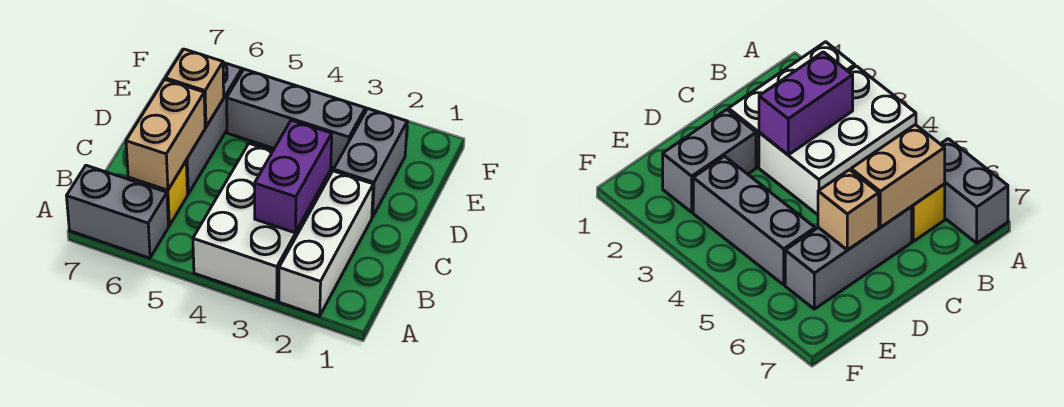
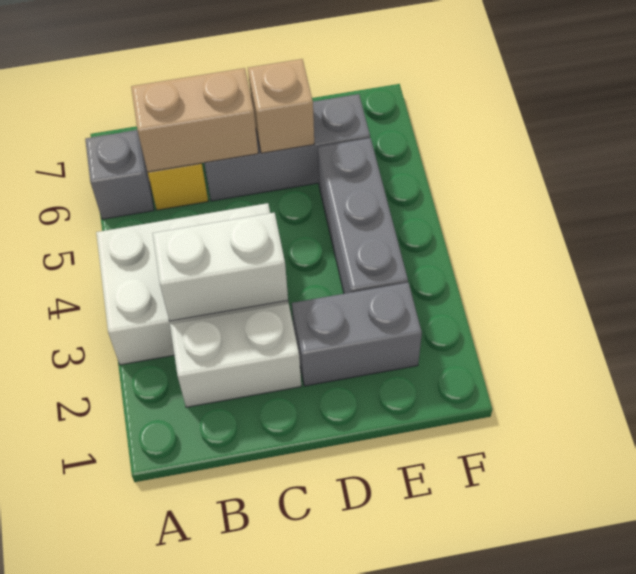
white brick A2:C2 level 1 -> white brick B2:C2 level 1
grey brick A6:A7 level 1 -> grey brick A6 level 1
purple brick B3:C3 level 2 -> white brick B3:C3 level 2

